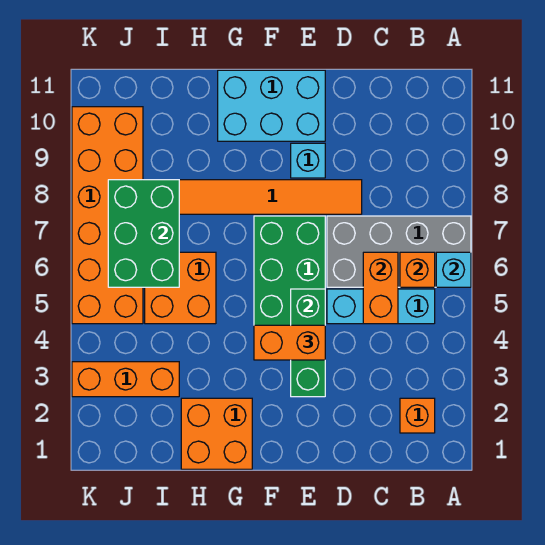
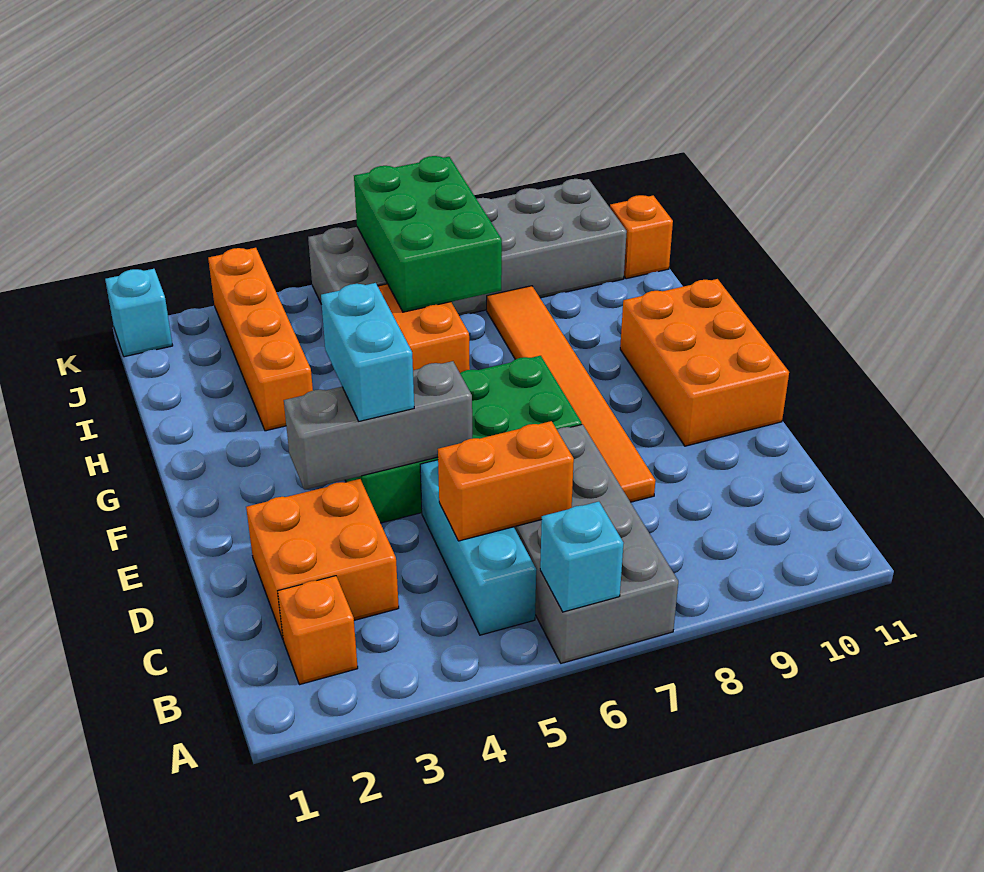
orange brick B6 level 2 -> orange brick J11 level 1
green brick E3:E5 level 2 -> grey brick E3:E5 level 2
orange brick E4:F4 level 3 -> cyan brick E4:F4 level 3
cyan brick E9 level 1 -> cyan brick K1 level 1
cyan brick E10:G11 level 1 -> orange brick E10:G11 level 1
orange brick G1:H2 level 1 -> orange brick C2:D3 level 1
orange brick I3:K3 level 1 -> orange brick H3:K3 level 1
green brick I6:J8 level 2 -> green brick I6:K7 level 2
orange brick J5:K10 level 1 -> grey brick J5:K10 level 1

